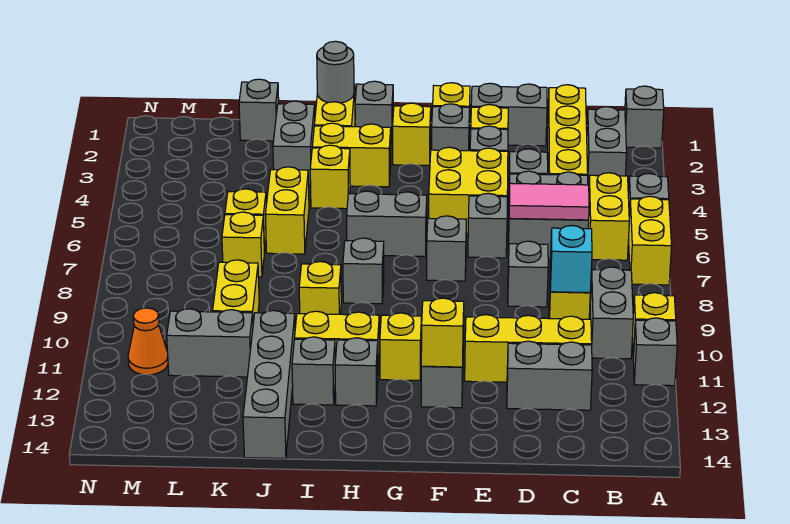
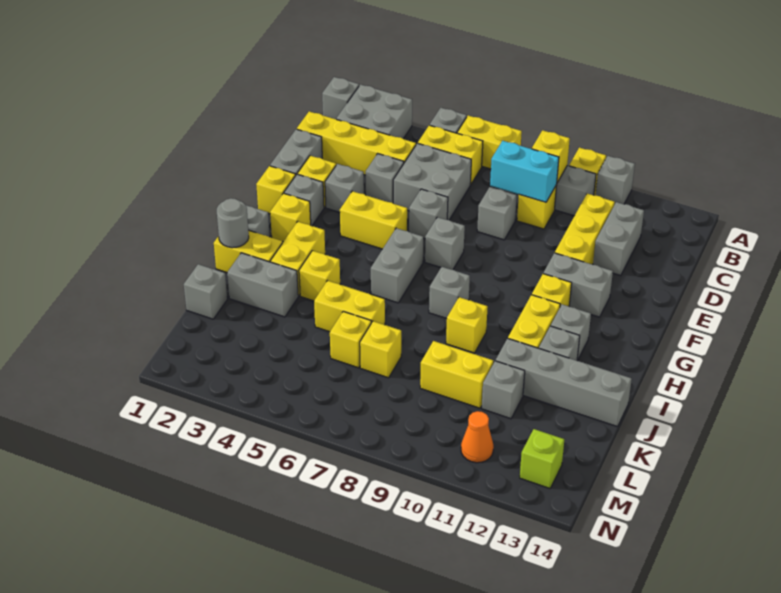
grey brick B2:B3 level 1 -> grey brick A2:B3 level 1
pink tile C6:D6 level 2 -> none
cyan brick C9 level 2 -> cyan brick C8:C9 level 2
yellow brick E4:F5 level 1 -> yellow brick F4:F5 level 1
yellow brick F12 level 2 -> yellow brick B9 level 2
grey brick K11:L11 level 1 -> grey brick K11 level 1
none -> lime brick M13 level 1

